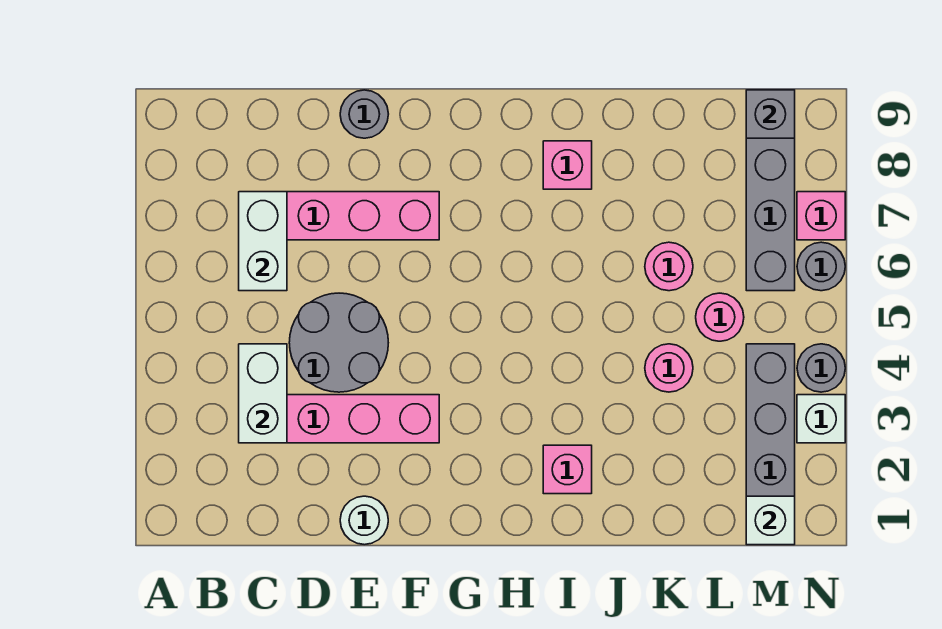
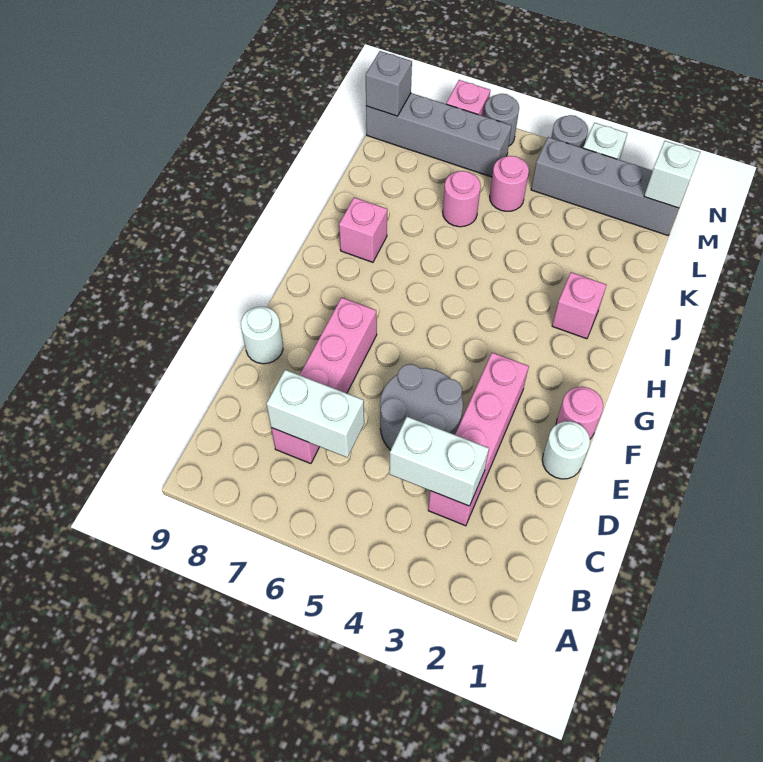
grey round brick E9 level 1 -> white round brick E9 level 1
pink round brick K4 level 1 -> pink round brick F1 level 1

